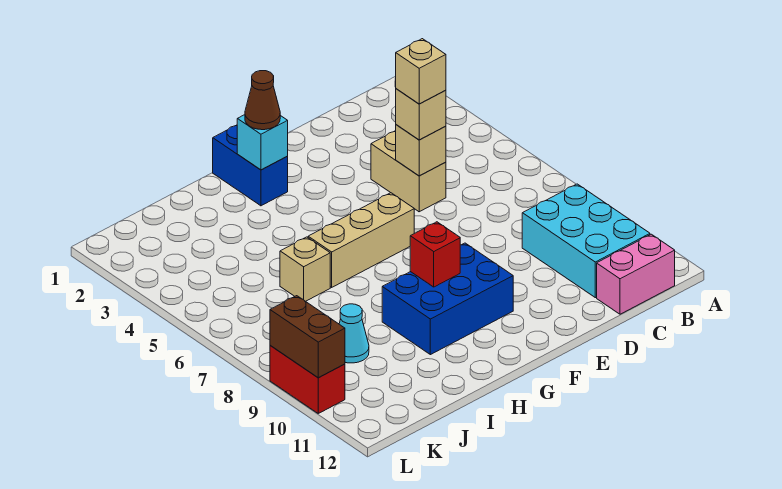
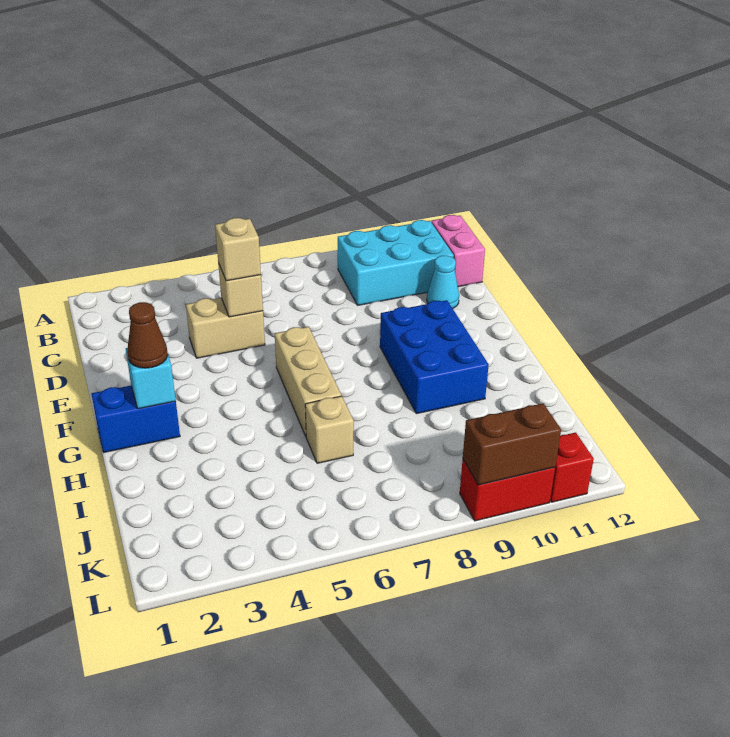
tan brick D5 level 4 -> none
red brick G9 level 2 -> red brick L11 level 1
cyan cone J9 level 1 -> cyan cone D11 level 1

